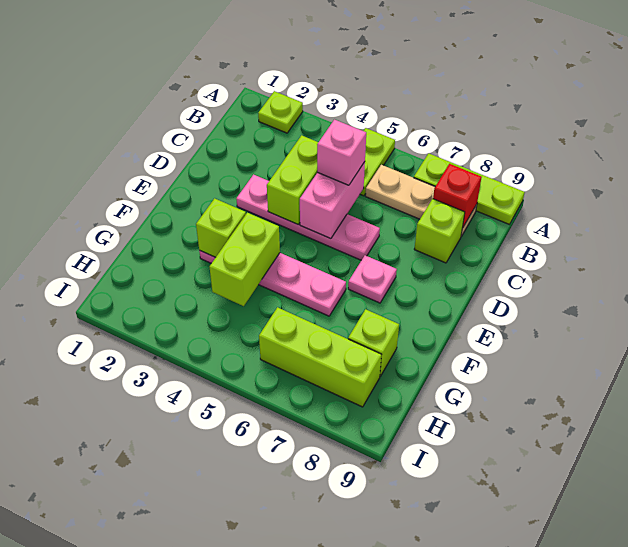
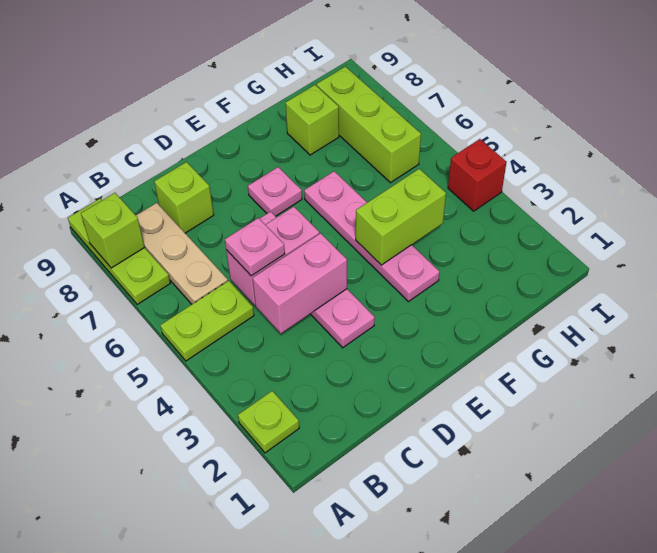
red brick B8 level 2 -> red brick I4 level 1
lime brick C4:D4 level 2 -> pink brick C4:D4 level 2
pink brick C5 level 3 -> pink plate C5 level 3
lime brick F3 level 2 -> lime brick A8 level 2

